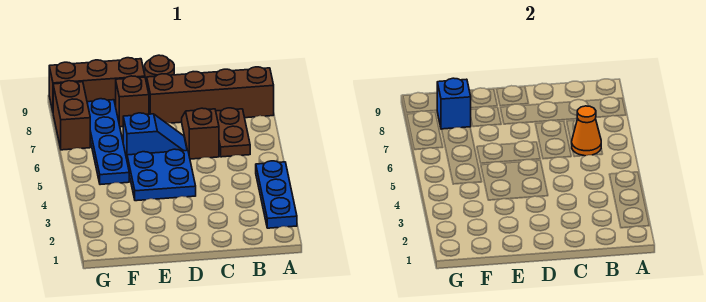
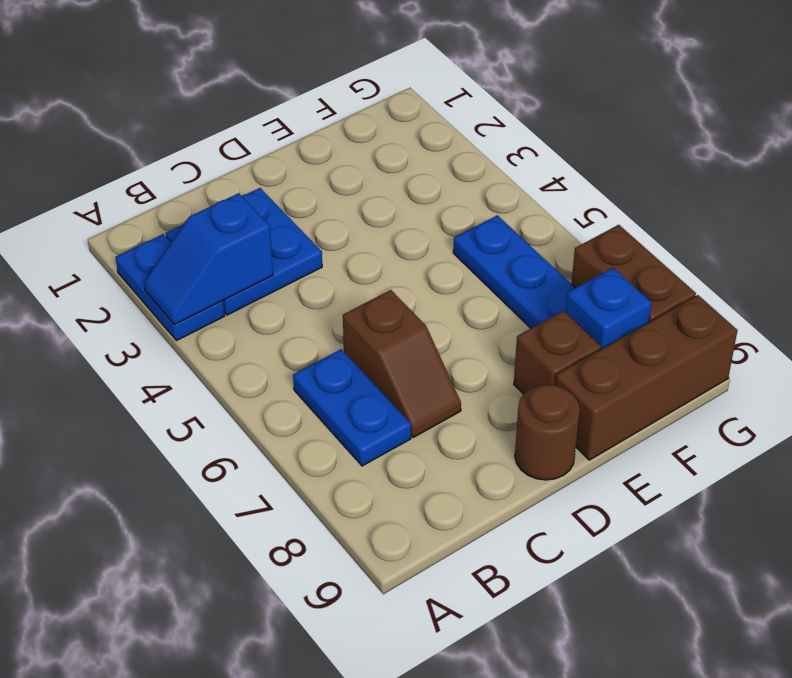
blue plate A2:A4 level 1 -> blue plate A2:A3 level 1
brown brick A8:D8 level 1 -> none
brown plate B6:B7 level 1 -> blue plate B6:B7 level 1
orange cone B6 level 2 -> none
blue plate D4:E5 level 1 -> blue plate B2:C3 level 1
blue slope D6:E6 level 1 top E -> blue slope A3:B3 level 2 top B

